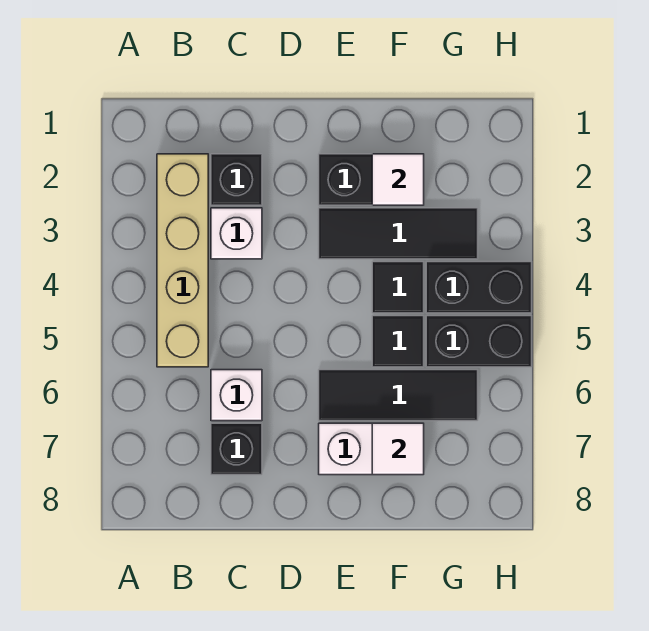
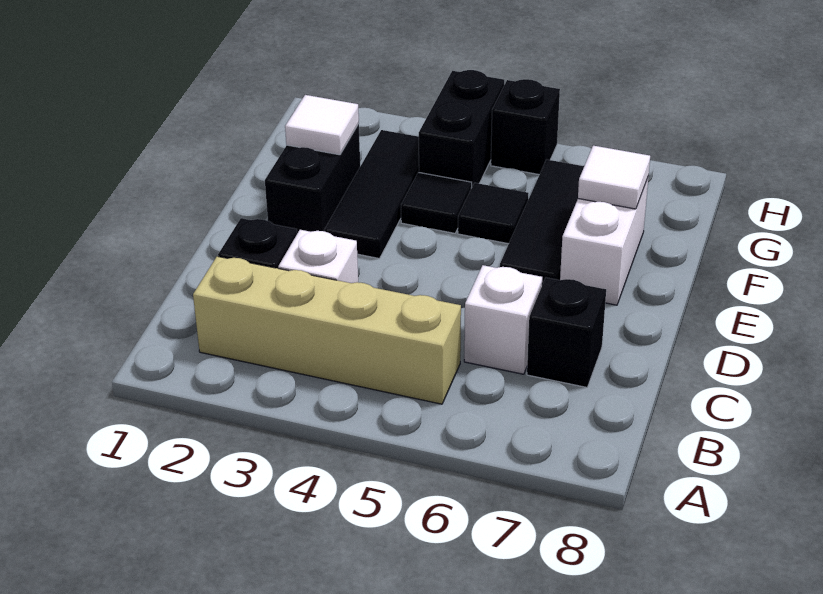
black brick G5:H5 level 1 -> black brick H5 level 1

